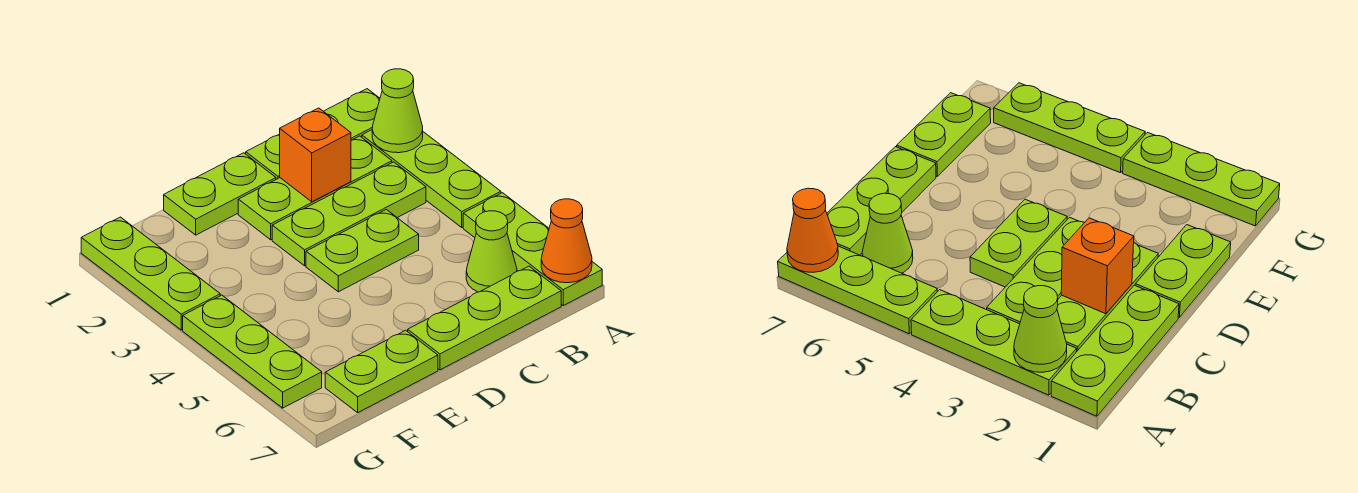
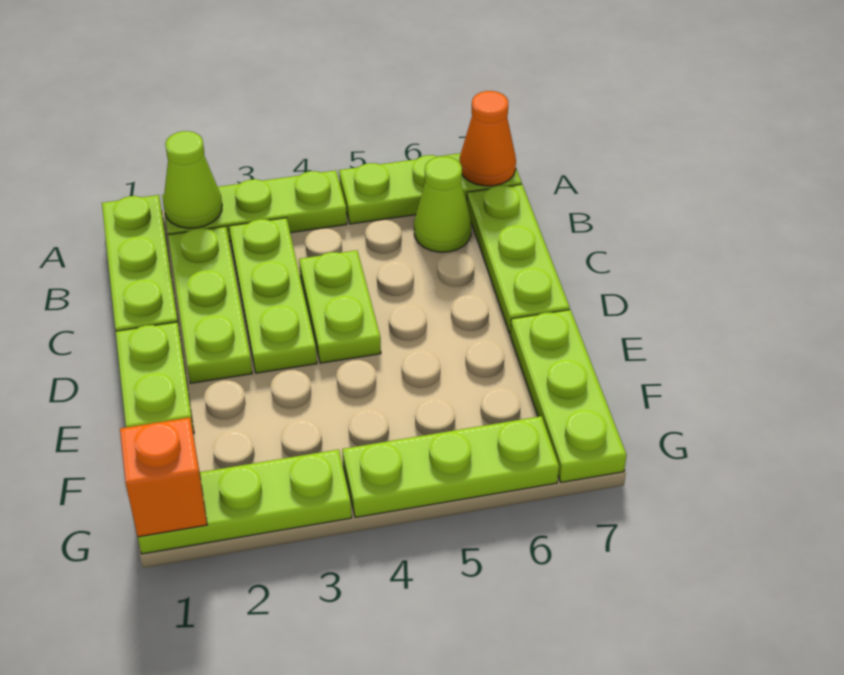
orange brick C2 level 2 -> orange brick G1 level 2
lime plate E7:F7 level 1 -> lime plate E7:G7 level 1

